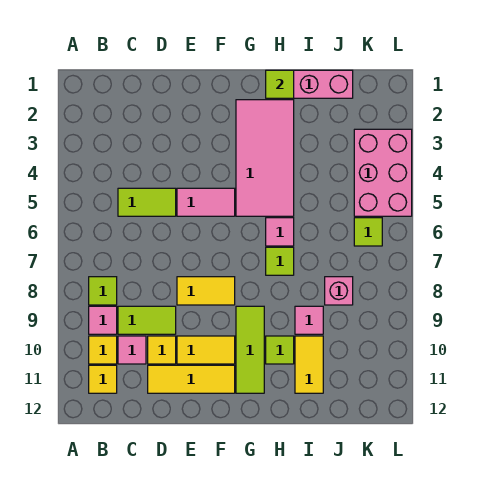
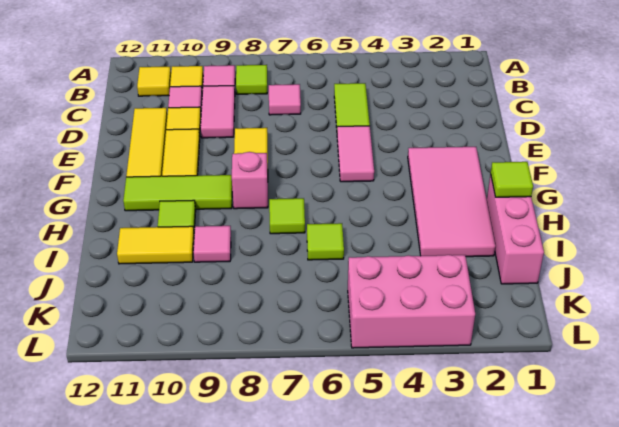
lime tile C9:D9 level 1 -> pink tile C9:D9 level 1
pink tile G2:H5 level 1 -> pink tile F2:I3 level 1
pink tile H6 level 1 -> pink tile C7 level 1
pink brick J8 level 1 -> pink brick G8 level 1
lime tile K6 level 1 -> lime tile I6 level 1

